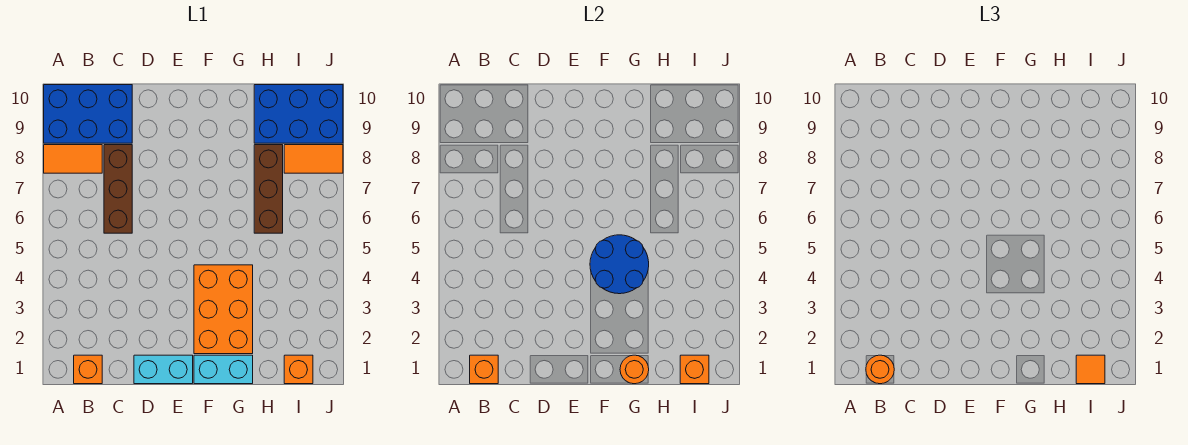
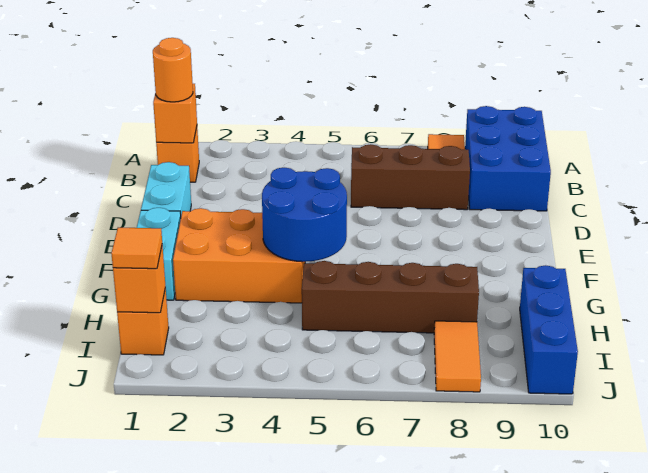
orange round brick G1 level 2 -> none
brown brick H6:H8 level 1 -> brown brick H5:H8 level 1
blue brick H9:J10 level 1 -> blue brick H10:J10 level 1

